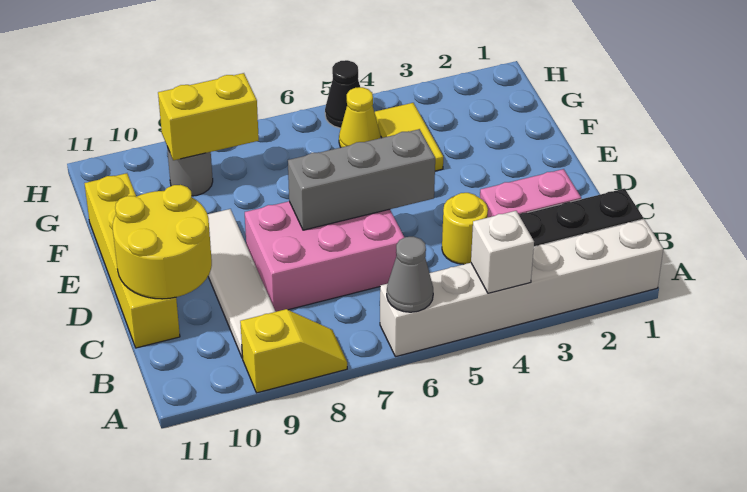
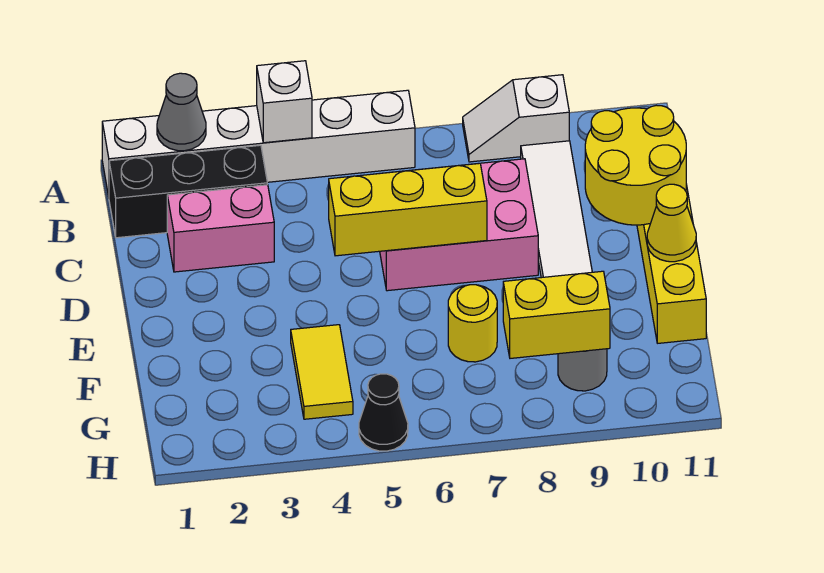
grey cone A6 level 2 -> grey cone A2 level 2
yellow slope A8:A9 level 1 top 9 -> white slope A8:A9 level 1 top 9
yellow round brick C4 level 1 -> yellow round brick F7 level 1
grey brick D5:D7 level 2 -> yellow brick D5:D7 level 2
yellow cone G5 level 1 -> yellow cone E11 level 2

